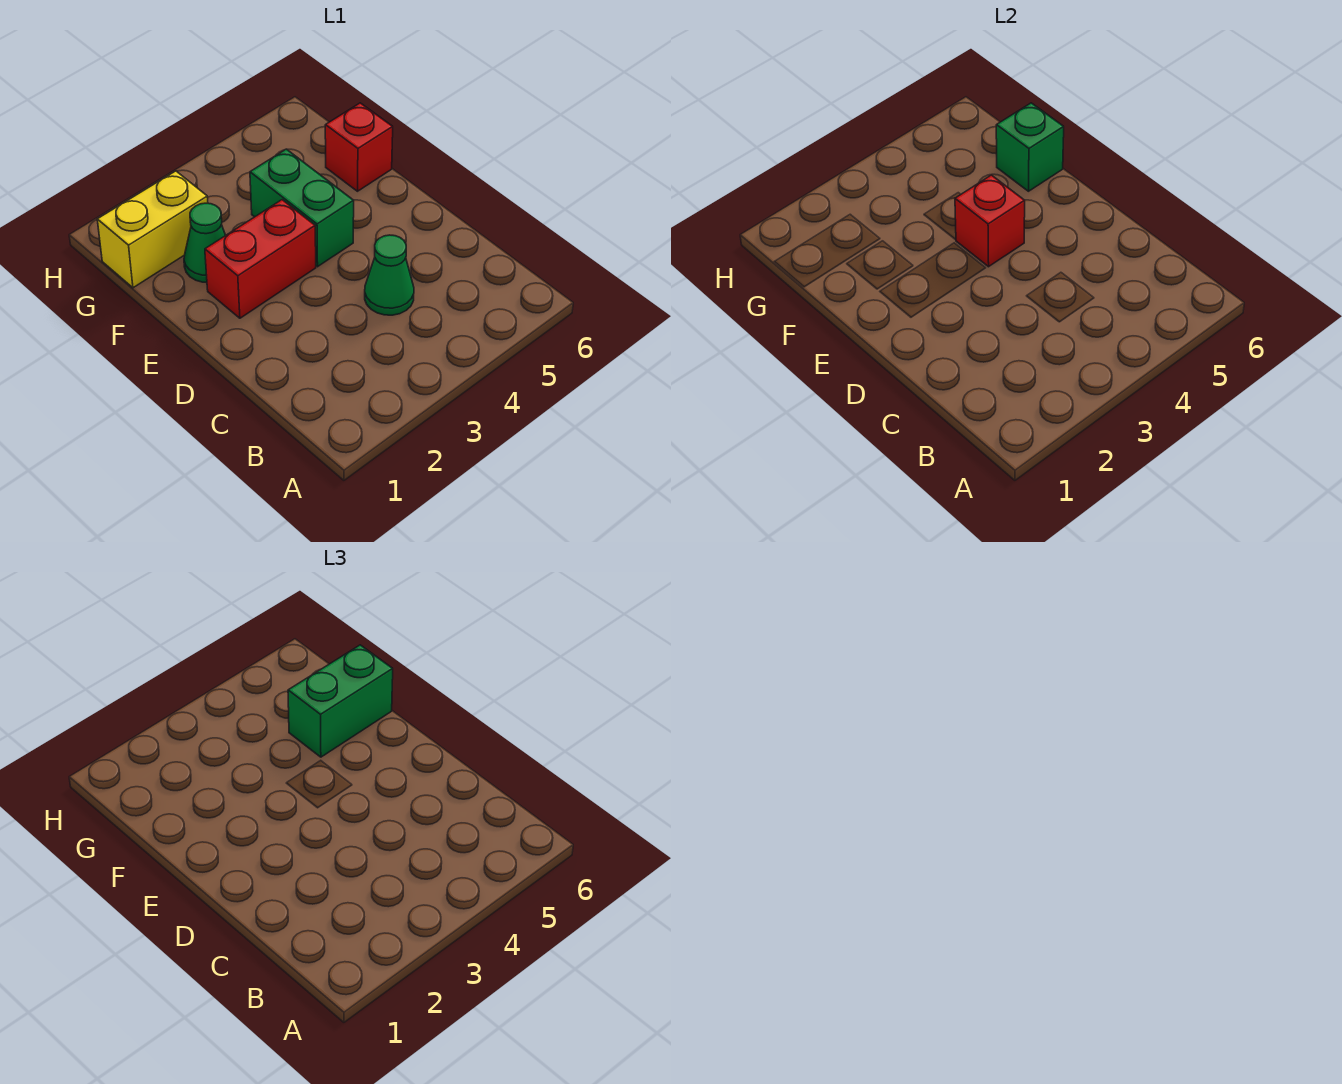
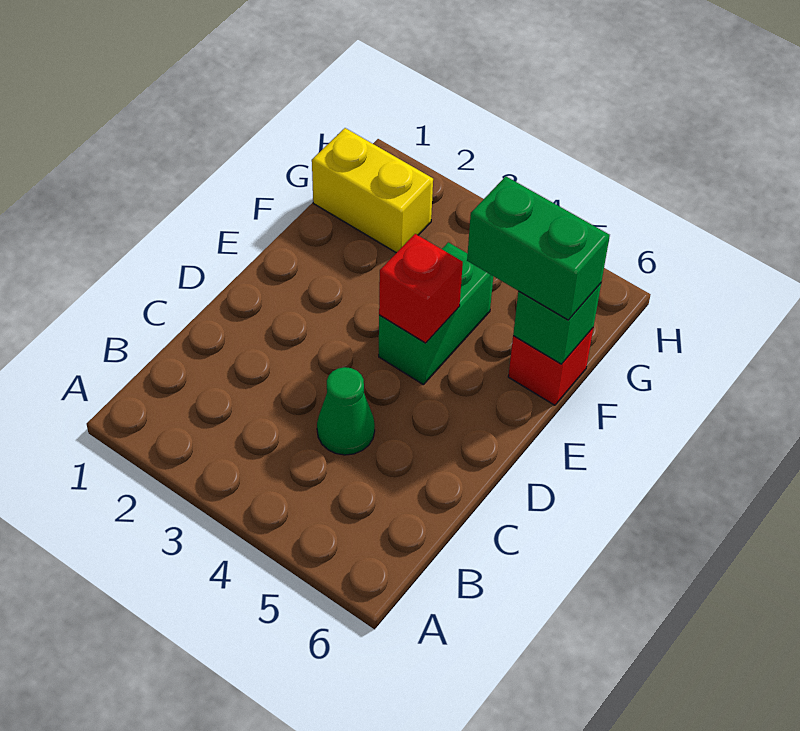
red brick E2:E3 level 1 -> none
green cone F2 level 1 -> none

